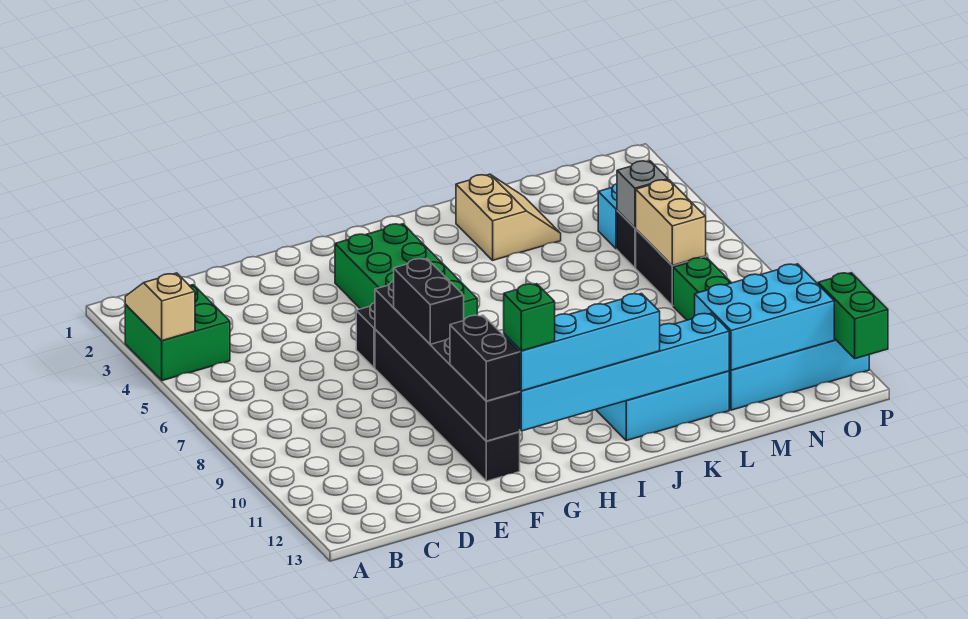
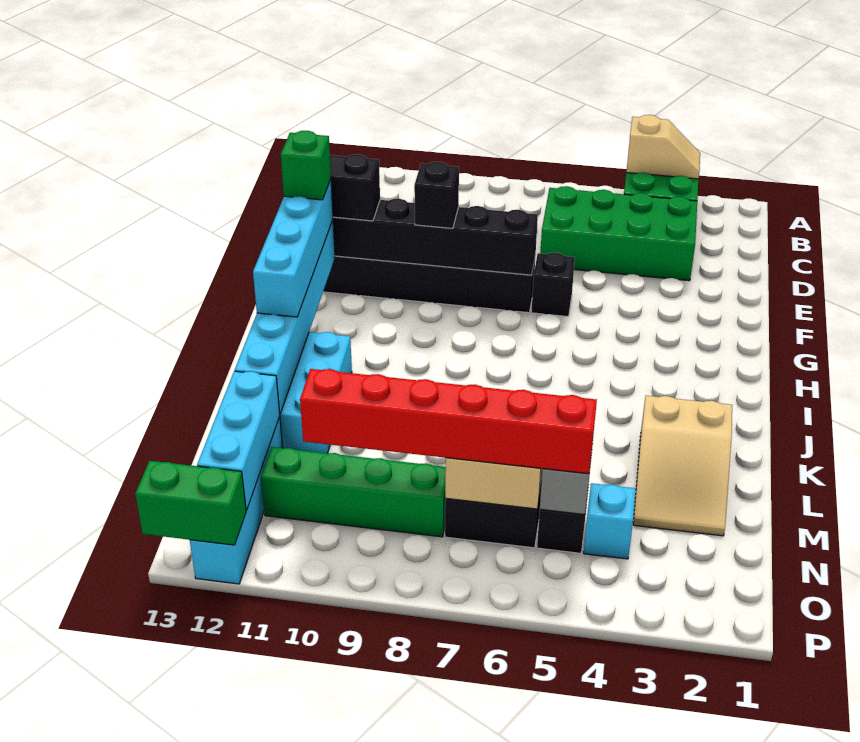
black brick F8:F9 level 3 -> black brick F9 level 3
green brick G3:H6 level 1 -> green brick C3:D6 level 1
tan slope K2:L3 level 1 top K -> tan slope K2:M3 level 1 top K
cyan brick M11:O12 level 2 -> cyan brick M12:O12 level 2
none -> red brick N5:N10 level 3

